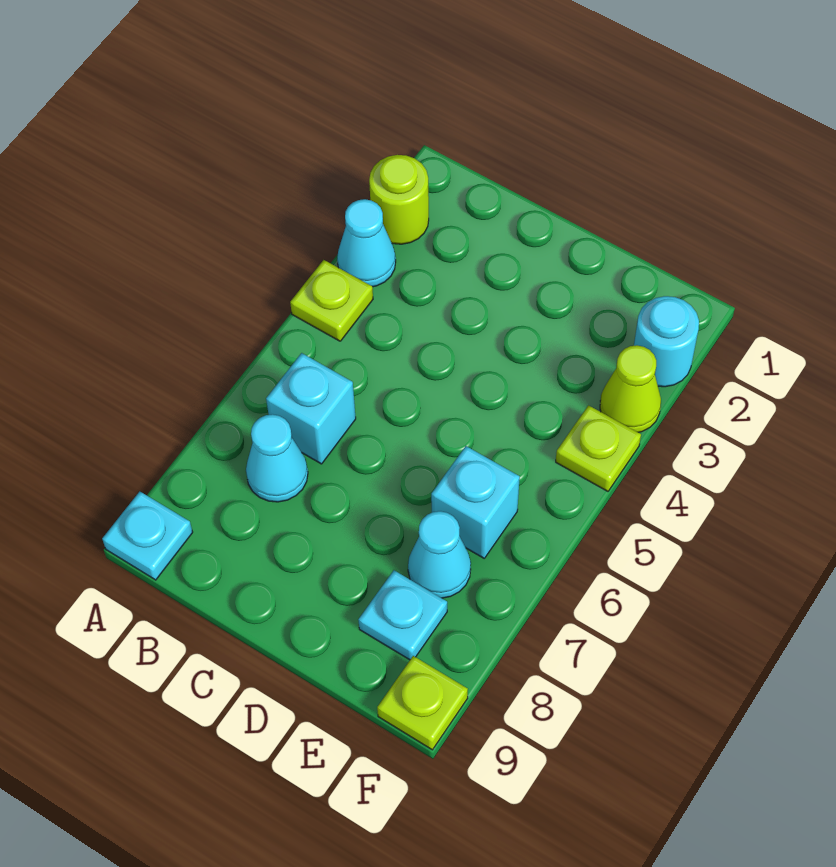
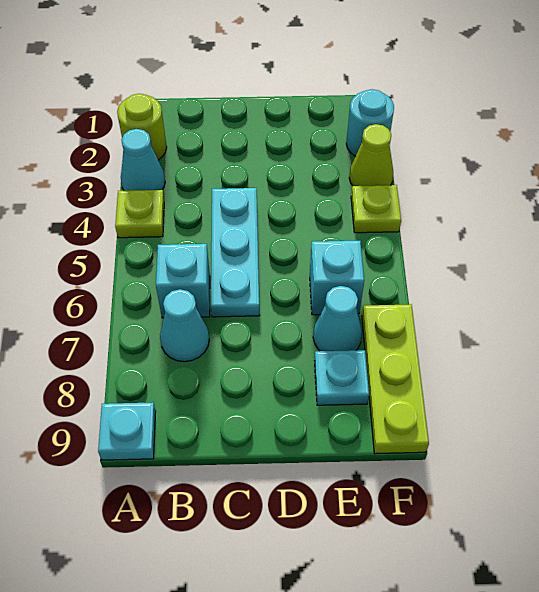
none -> cyan plate C4:C6 level 1
lime plate F9 level 1 -> lime plate F7:F9 level 1

